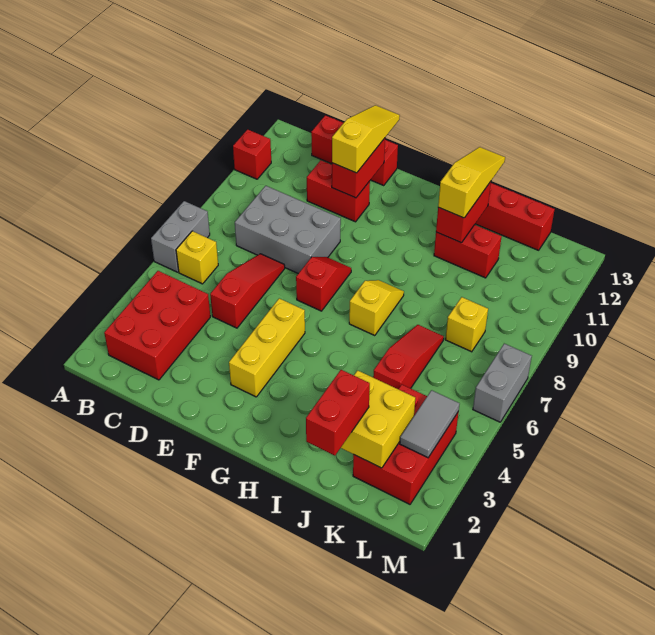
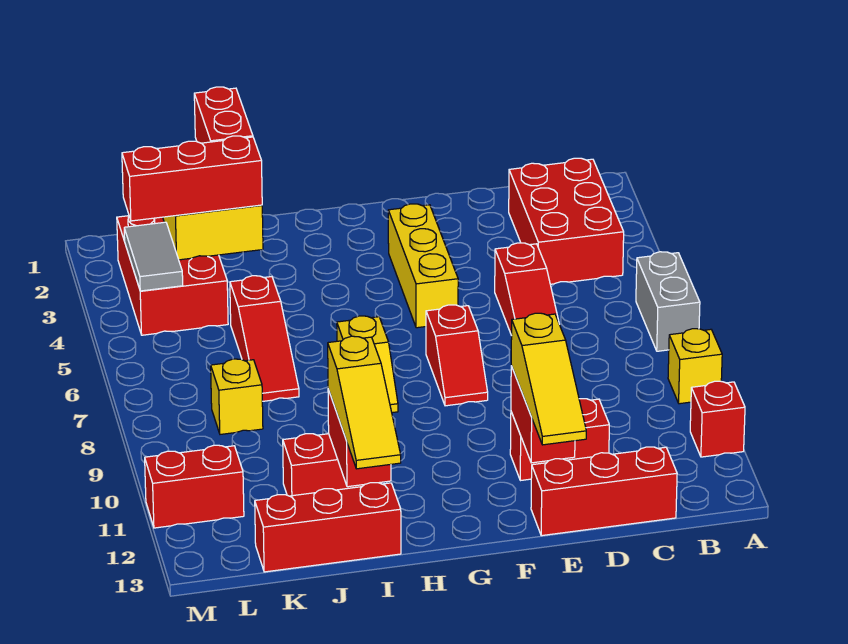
yellow brick B6 level 1 -> yellow brick A9 level 1
grey brick C8:E9 level 1 -> none
none -> red brick J3:L3 level 3
none -> red brick L11:M11 level 1
grey brick M6:M7 level 1 -> none

